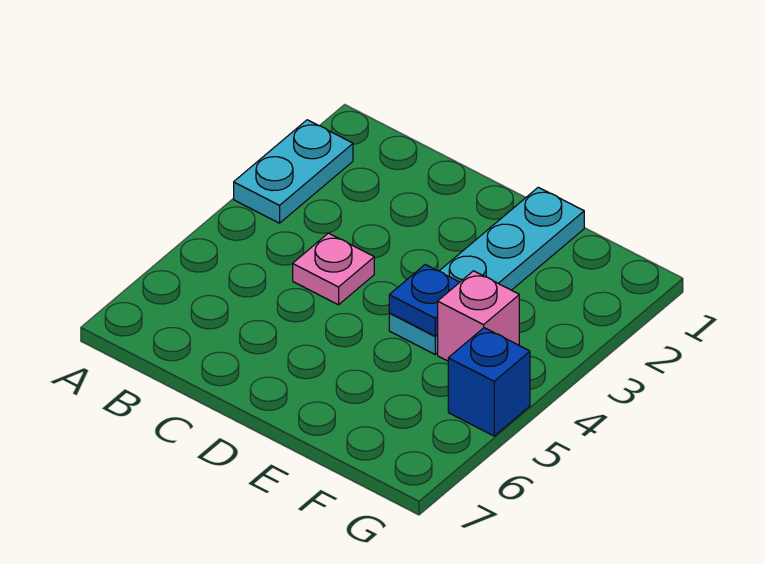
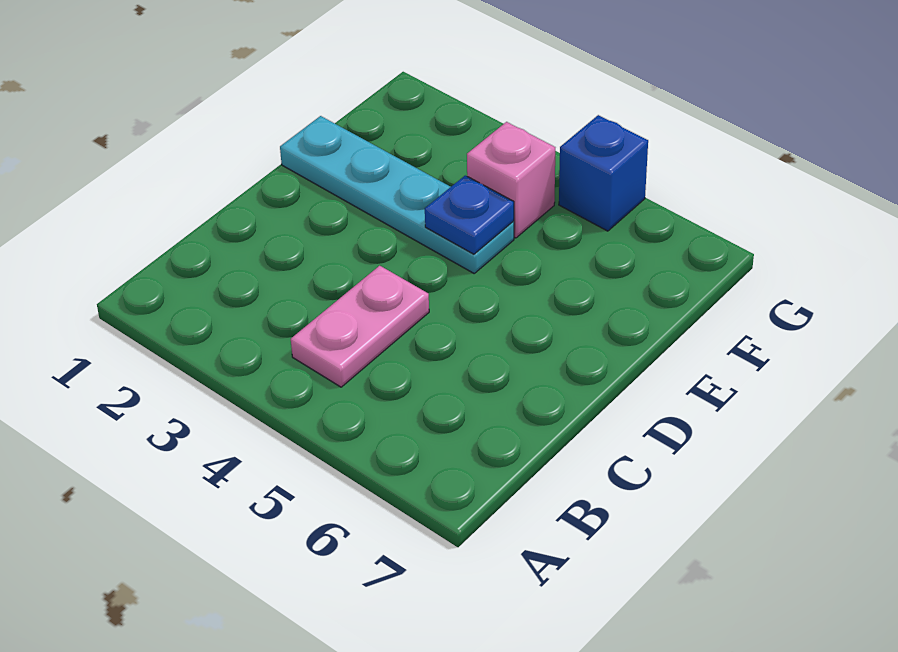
cyan plate A2:A3 level 1 -> none
pink plate C4 level 1 -> pink plate B4:C4 level 1

